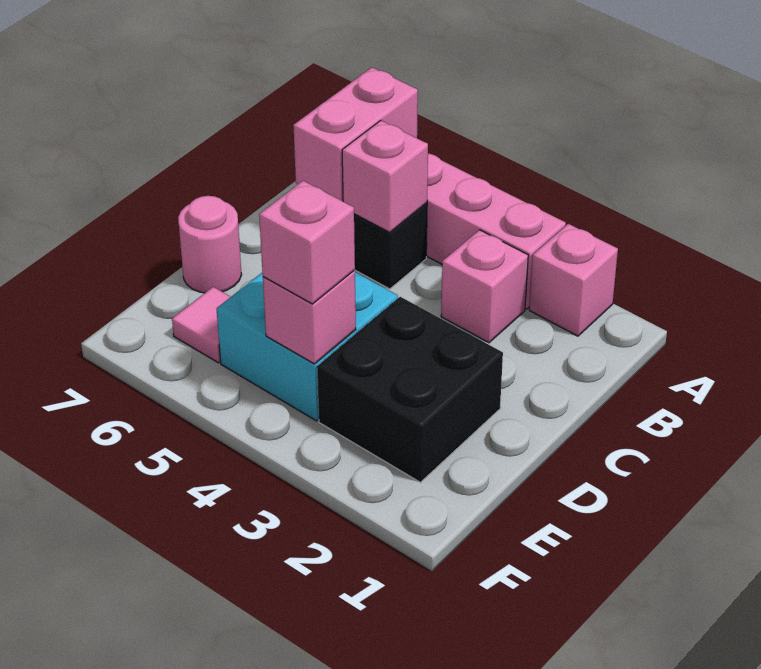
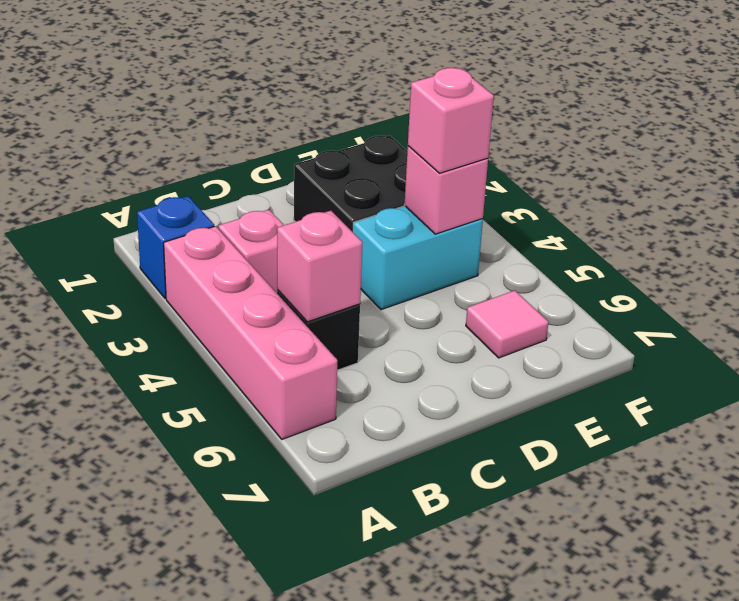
pink brick A2 level 1 -> blue brick A2 level 1
pink brick A6:B6 level 2 -> none
cyan brick D4:E5 level 1 -> cyan brick D4:E4 level 1
pink round brick D7 level 1 -> none

